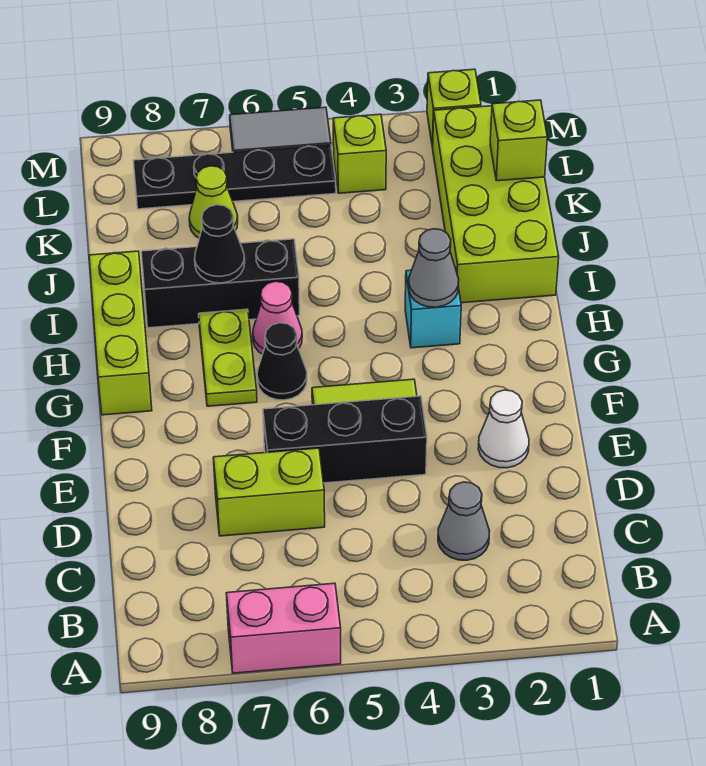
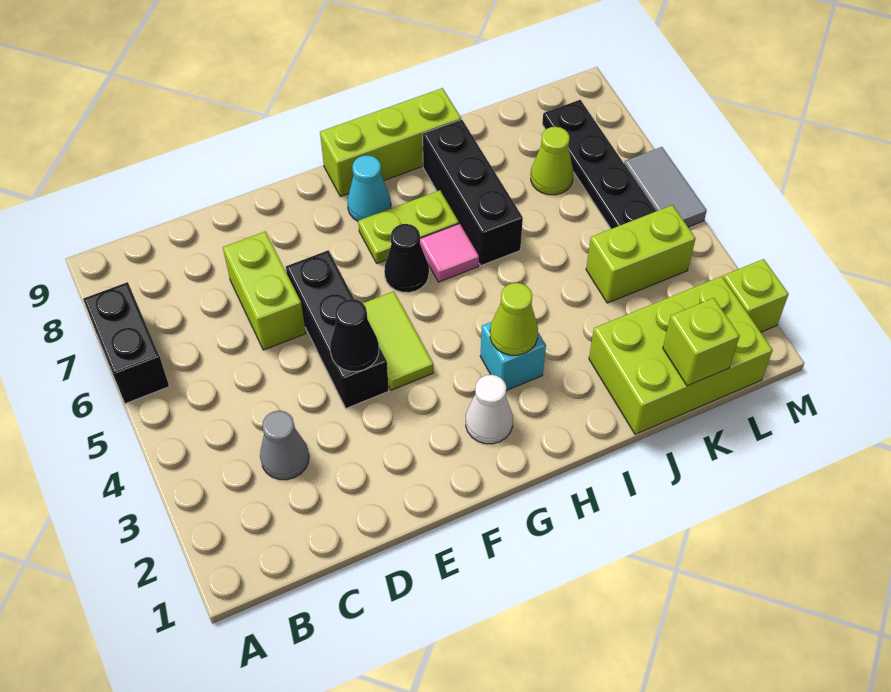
pink brick A6:A7 level 1 -> black brick A6:A7 level 1
white cone E2 level 1 -> white cone G2 level 1
none -> cyan cone G8 level 1
grey cone H3 level 2 -> lime cone H3 level 2
pink cone H6 level 1 -> pink tile H6 level 1
lime brick I1:L2 level 1 -> lime brick J1:L2 level 1
black cone I7 level 2 -> black cone E4 level 2
lime brick L4 level 1 -> lime brick K4:L4 level 1

